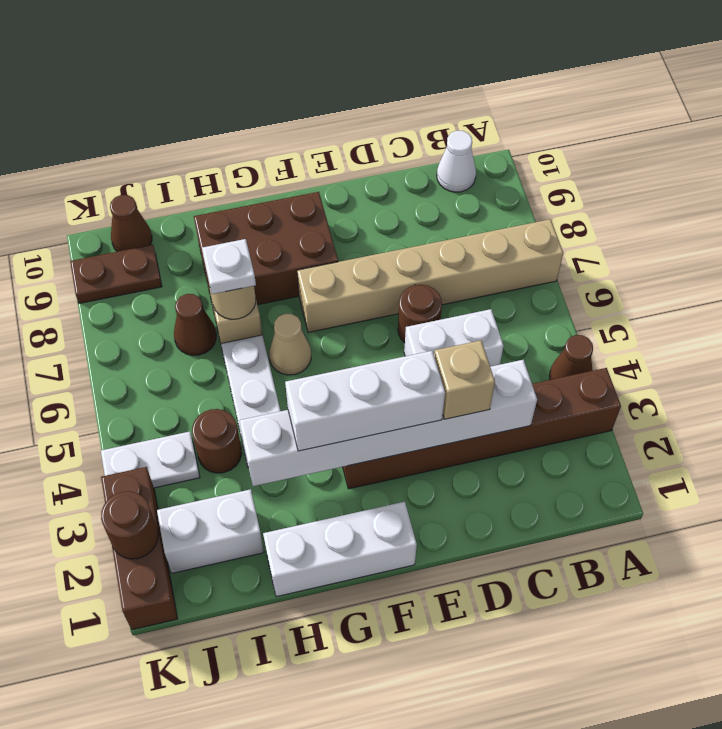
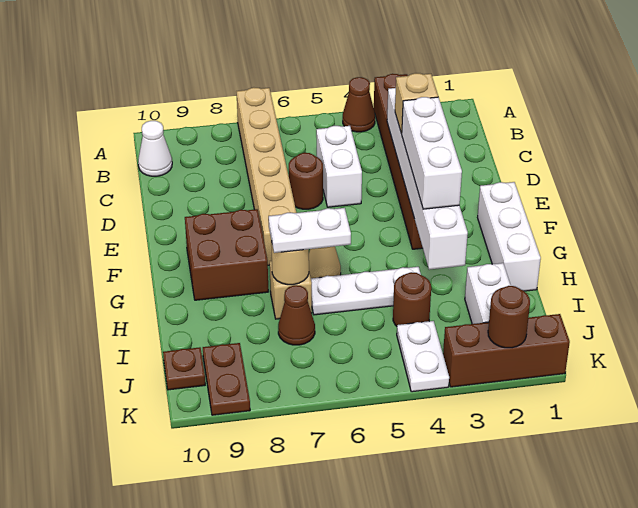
brown brick F8:H9 level 1 -> brown brick F8:G9 level 1
white plate H7 level 3 -> white plate H6:H7 level 3
brown cone J10 level 1 -> brown plate J10 level 1

